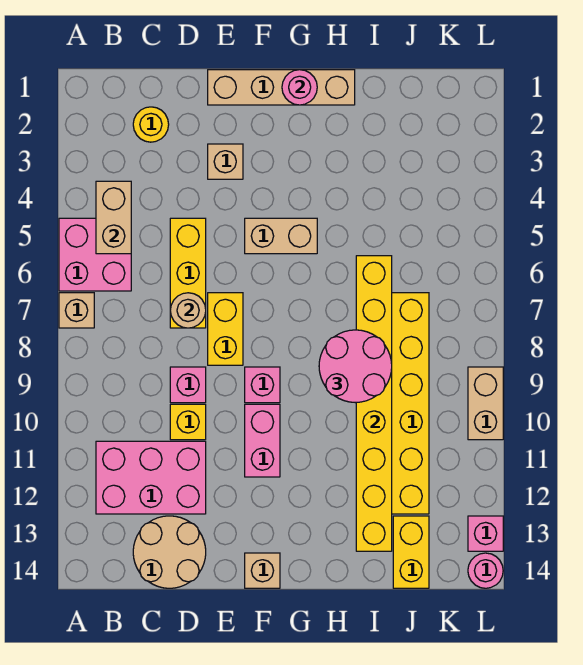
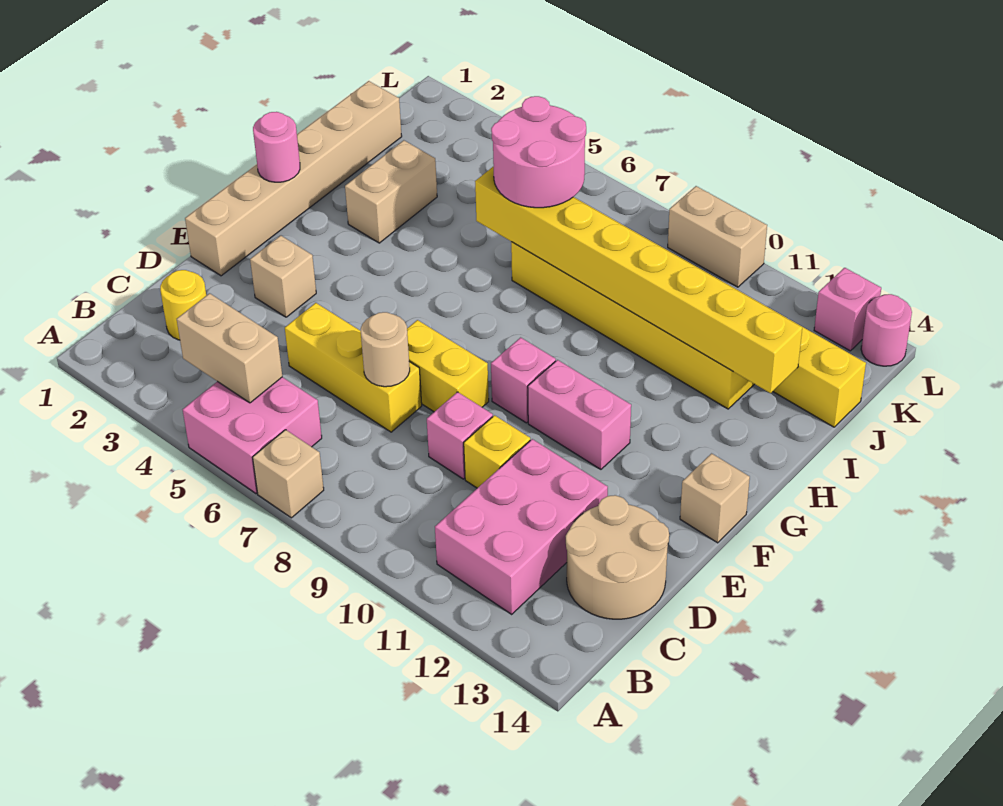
tan brick E1:H1 level 1 -> tan brick E1:J1 level 1
tan brick F5:G5 level 1 -> tan brick H3:I3 level 1
pink round brick H8:I9 level 3 -> pink round brick I6:J7 level 3

